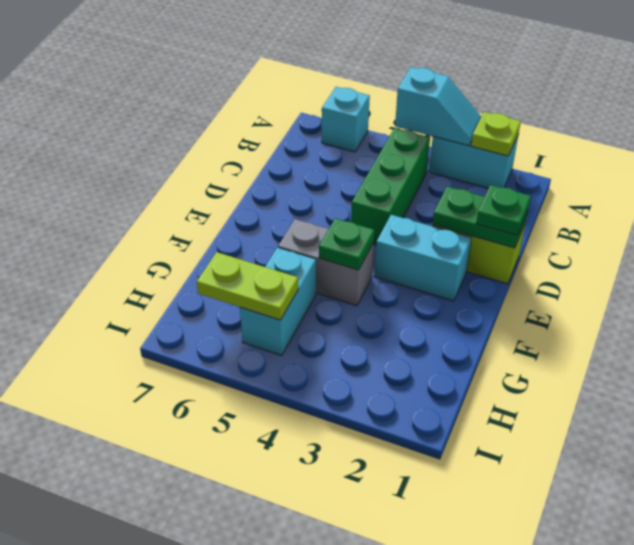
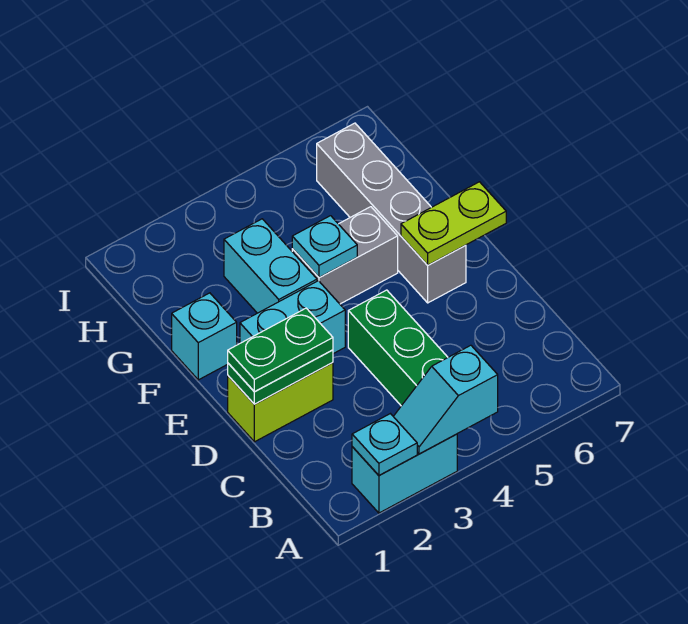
lime plate A2 level 2 -> cyan plate A2 level 2
cyan brick A6 level 1 -> cyan brick F1 level 1
green plate D1 level 3 -> green plate D1:D2 level 3
none -> grey brick E6:H6 level 1
green plate F4 level 2 -> cyan plate F4 level 2
cyan brick G5:H5 level 1 -> cyan brick F3:G3 level 1
lime plate H5:H6 level 2 -> lime plate E6:E7 level 2

